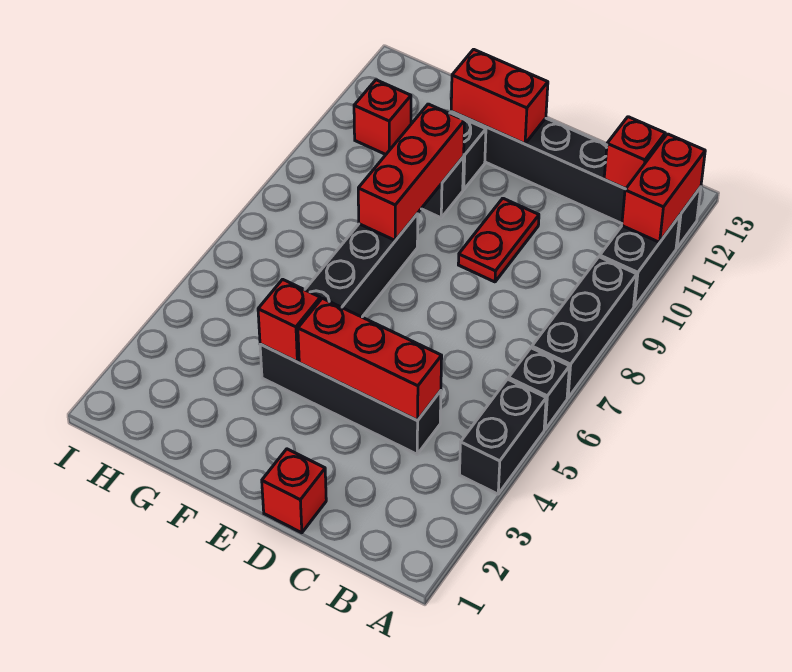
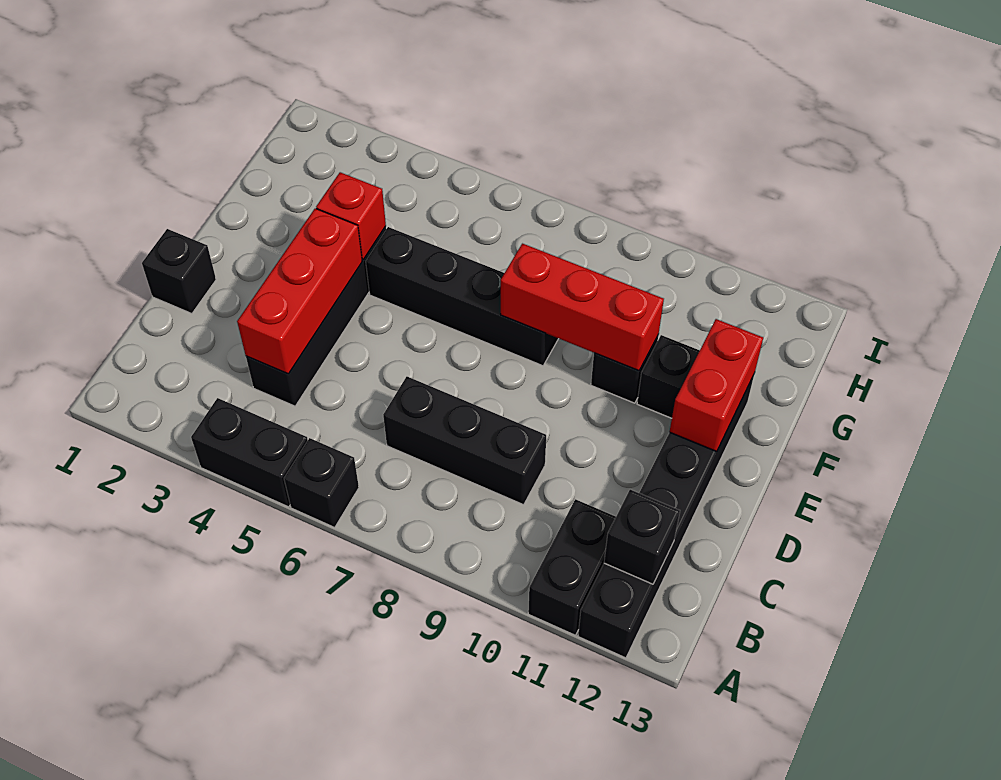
black brick A7:A9 level 1 -> black brick C7:C9 level 1
black brick A10:A11 level 1 -> black brick A11:B11 level 1
red brick A11:A12 level 2 -> none
red brick B12 level 2 -> black brick B12 level 2
red brick D1 level 1 -> black brick D1 level 1
red plate D9:D10 level 1 -> none
red brick H11 level 1 -> none

